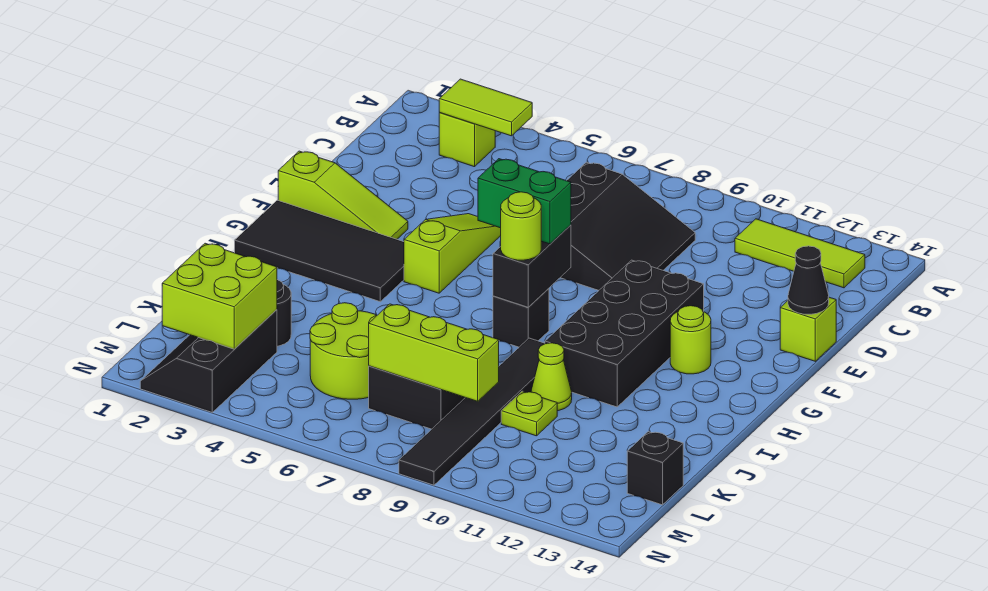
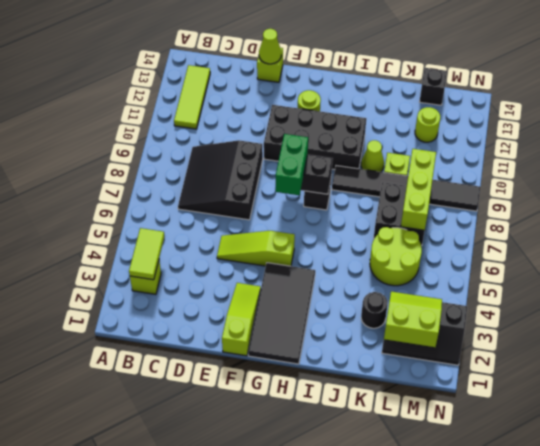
black slope C7:E9 level 1 top 7 -> black slope C7:E9 level 1 top E
black cone E14 level 2 -> lime cone E14 level 2
lime round brick H8 level 3 -> lime round brick L12 level 1
lime brick L2:M3 level 2 -> lime slope L2:M3 level 2 top 2

